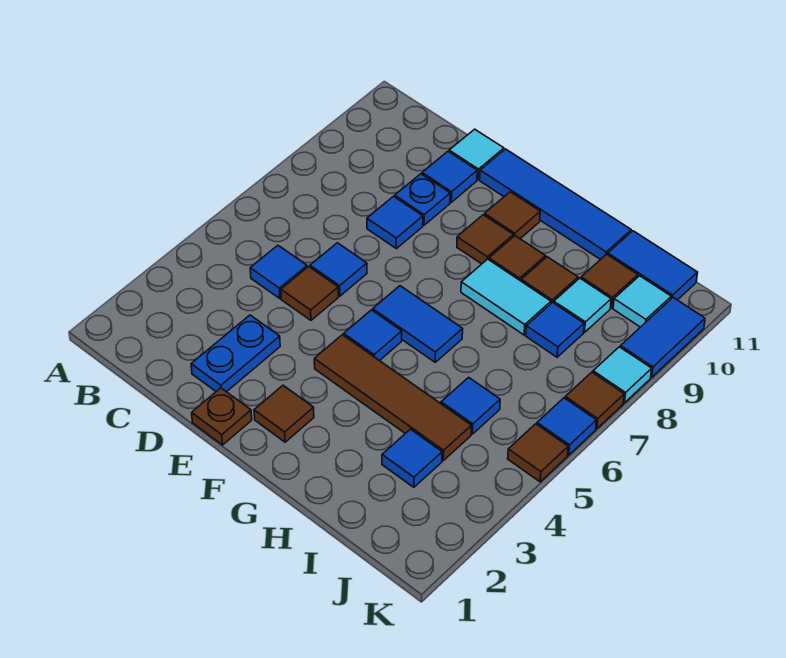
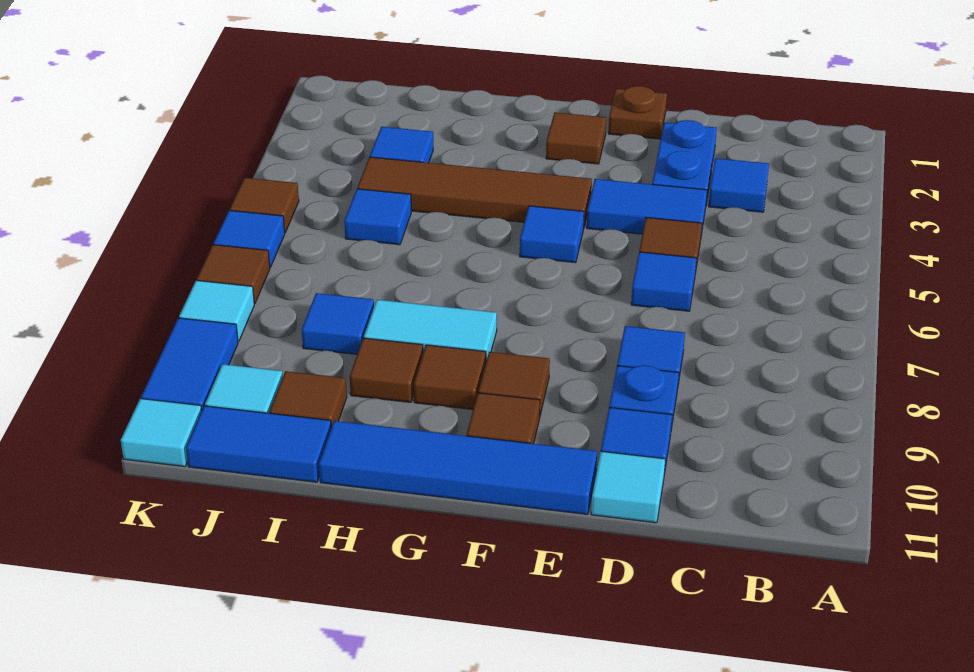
blue tile C5 level 1 -> blue tile C3 level 1
blue tile F6:G6 level 1 -> blue tile D4:E4 level 1
cyan tile I9 level 1 -> cyan tile K11 level 1

